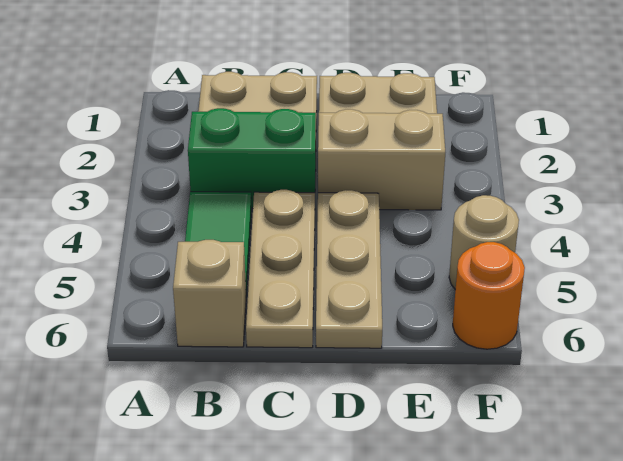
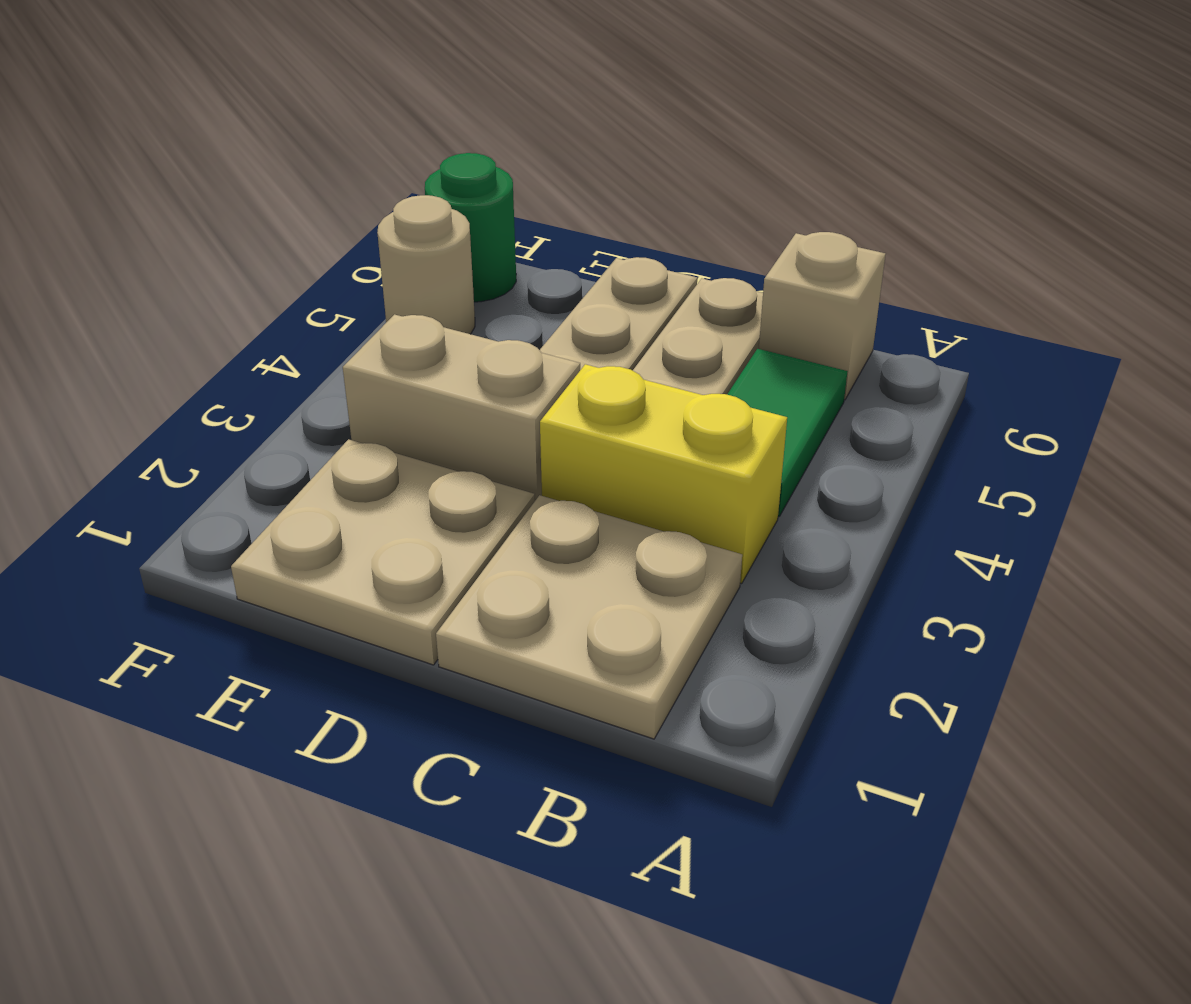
green brick B3:C3 level 1 -> yellow brick B3:C3 level 1
orange round brick F6 level 1 -> green round brick F6 level 1

